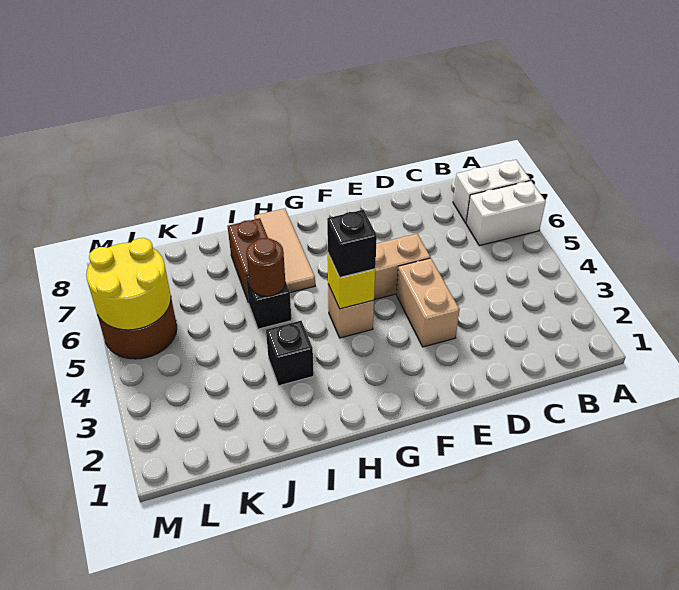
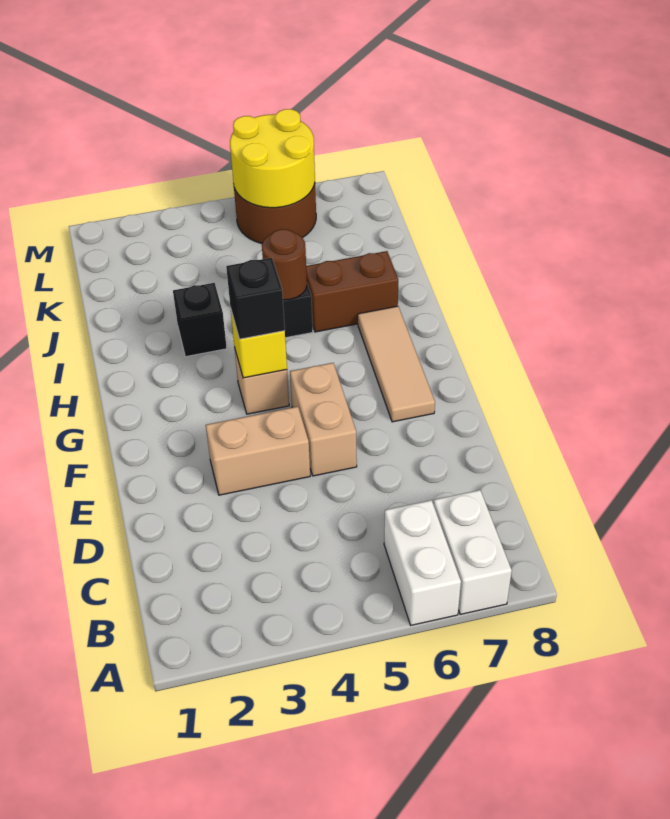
tan tile H6:H8 level 1 -> tan tile F7:H7 level 1

